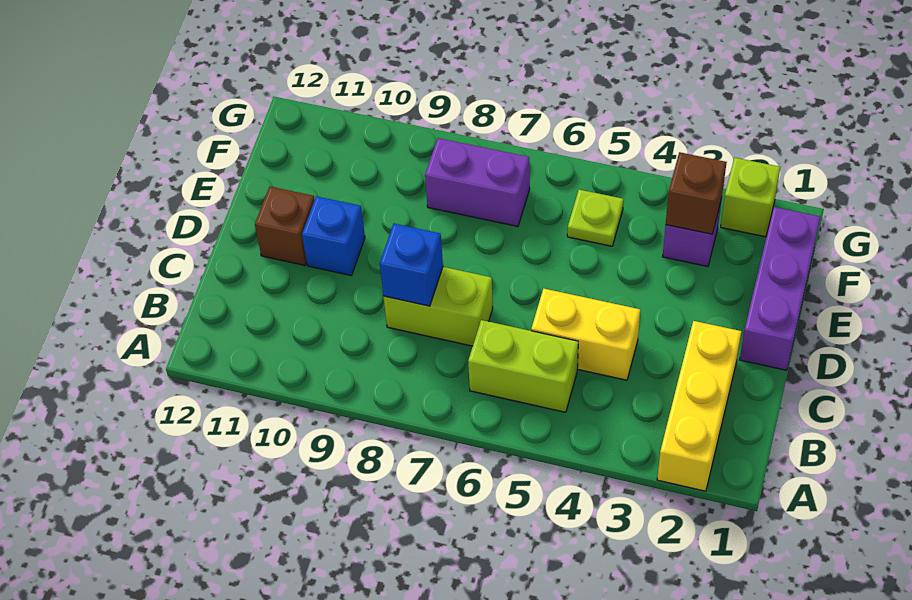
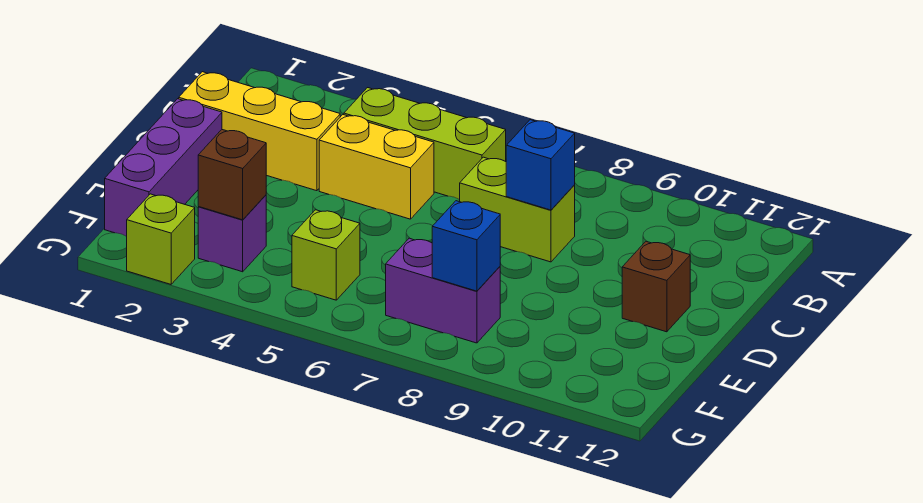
yellow brick A2:C2 level 1 -> yellow brick C1:C3 level 1
lime brick B5:B6 level 1 -> lime brick B4:B6 level 1
blue brick D10 level 1 -> blue brick F8 level 2
lime plate F5 level 1 -> lime brick F5 level 1

